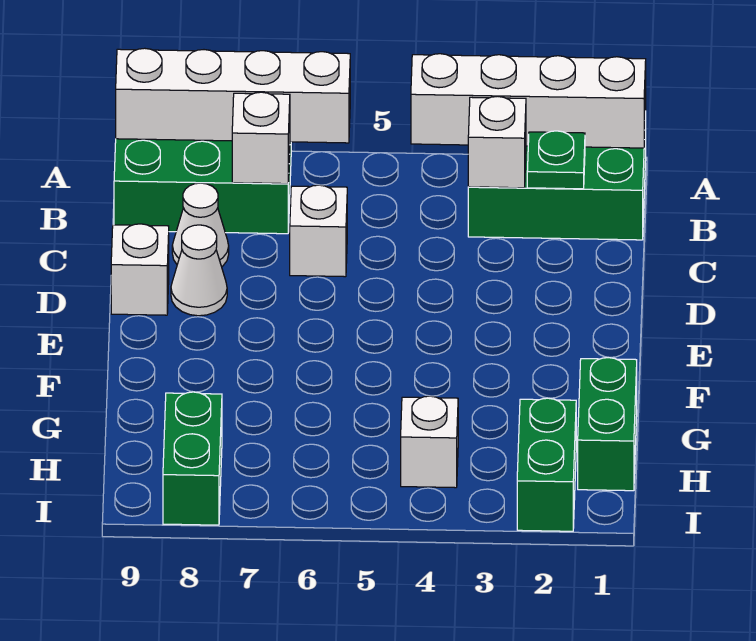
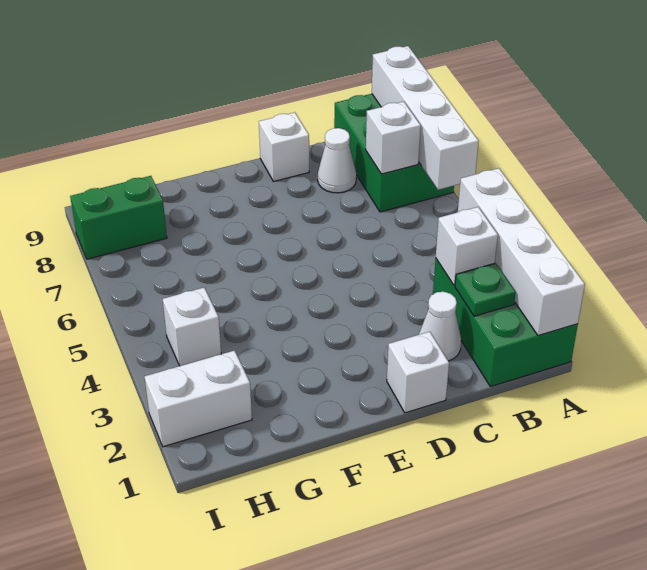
white brick C6 level 1 -> white brick D1 level 1
white cone D8 level 1 -> white cone C2 level 1
green brick G1:H1 level 1 -> none
green brick H2:I2 level 1 -> white brick H2:I2 level 1

